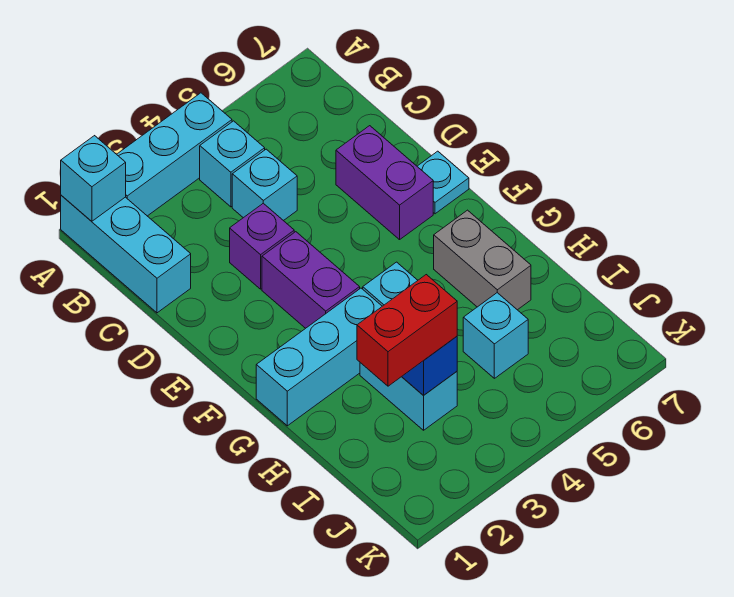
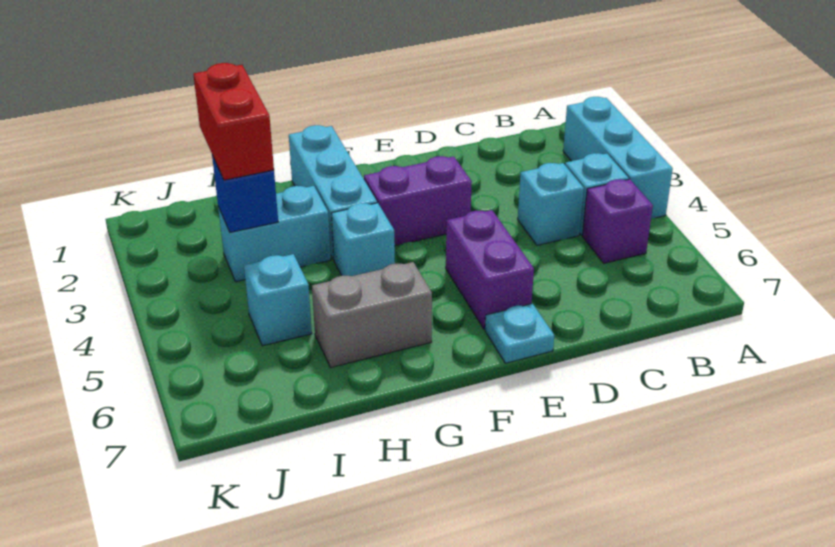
cyan brick A1:C1 level 1 -> none
cyan brick A1 level 2 -> none
purple brick D3 level 1 -> purple brick B5 level 1
purple brick D6:E6 level 1 -> purple brick E5:E6 level 1

